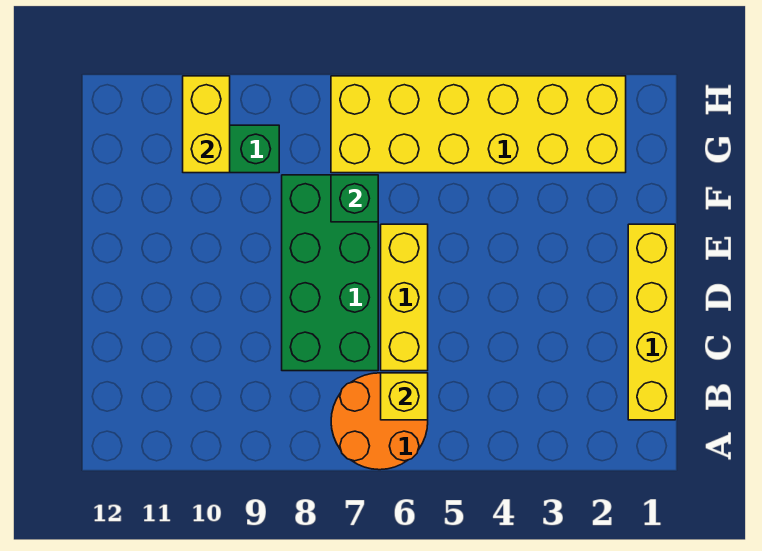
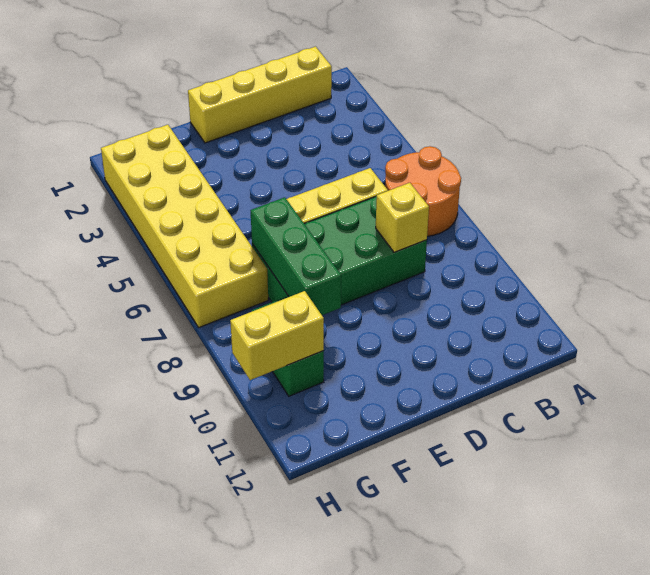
yellow brick B6 level 2 -> yellow brick C8 level 2
green brick F7 level 2 -> green brick F7:F9 level 2

